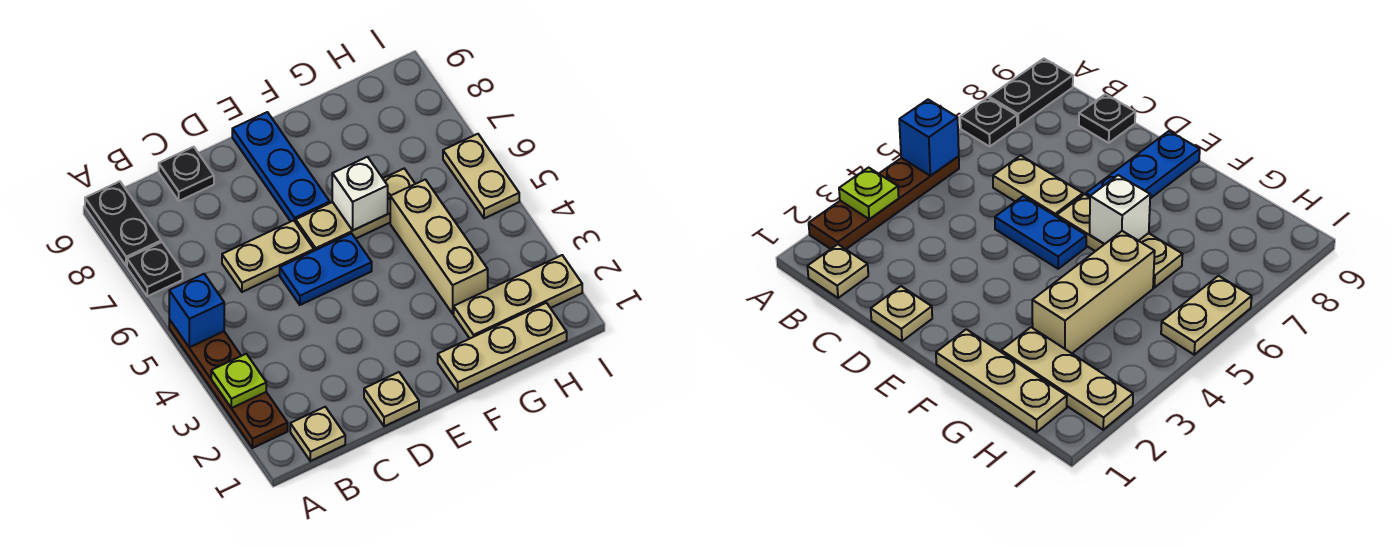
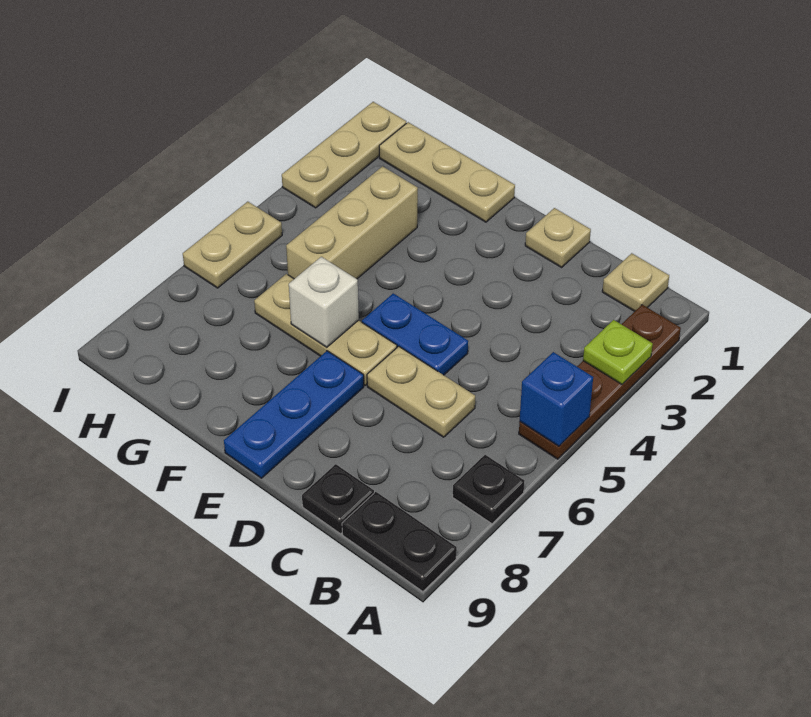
black plate A8:A9 level 1 -> black plate A9:B9 level 1
tan plate G2:I2 level 1 -> tan plate I1:I3 level 1

